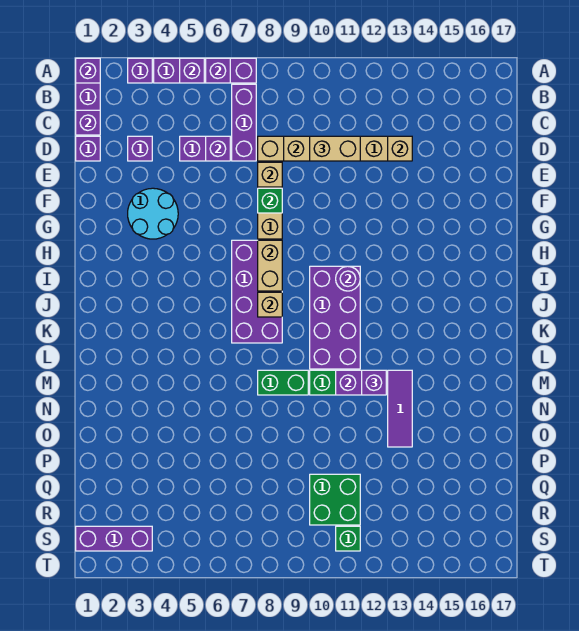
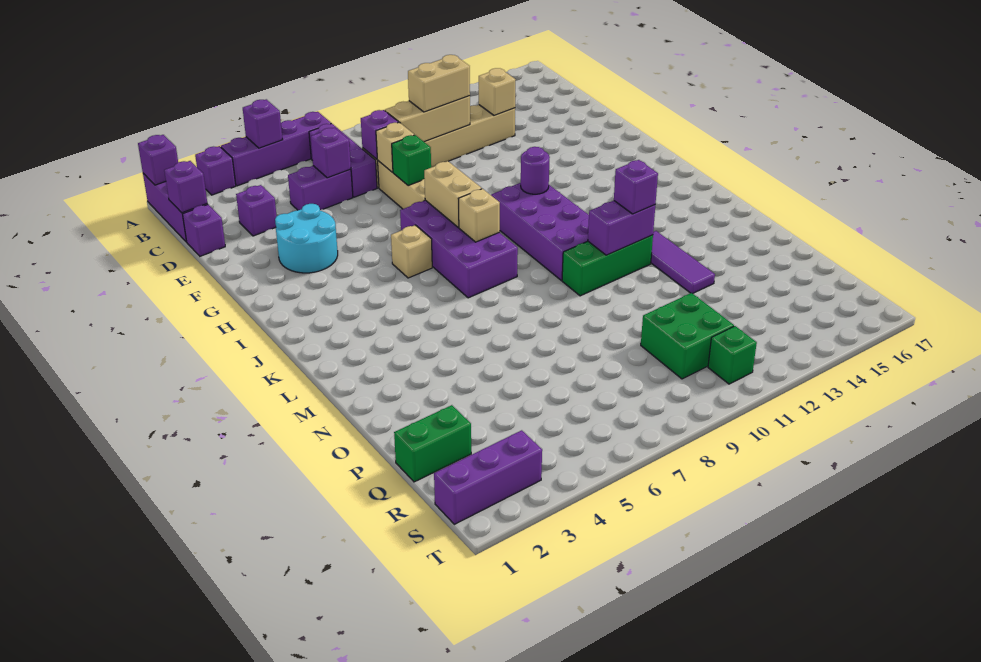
purple brick A6 level 2 -> purple brick D8 level 2
none -> tan brick I6 level 1
green brick M8:M9 level 1 -> green brick Q1:Q2 level 1

